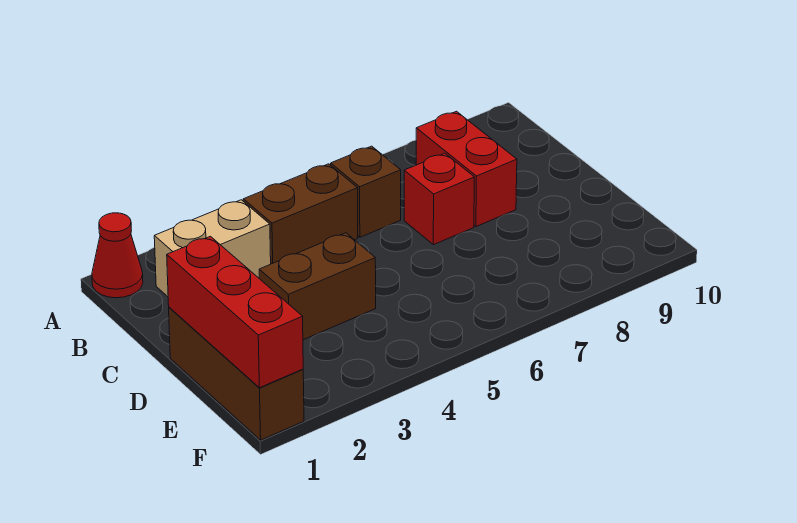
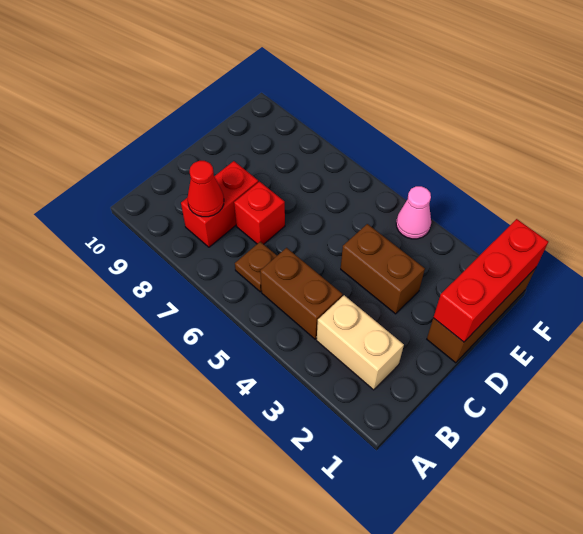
red cone A1 level 1 -> red cone B8 level 2
brown brick B6 level 1 -> brown plate B6 level 1
none -> pink cone F4 level 1

